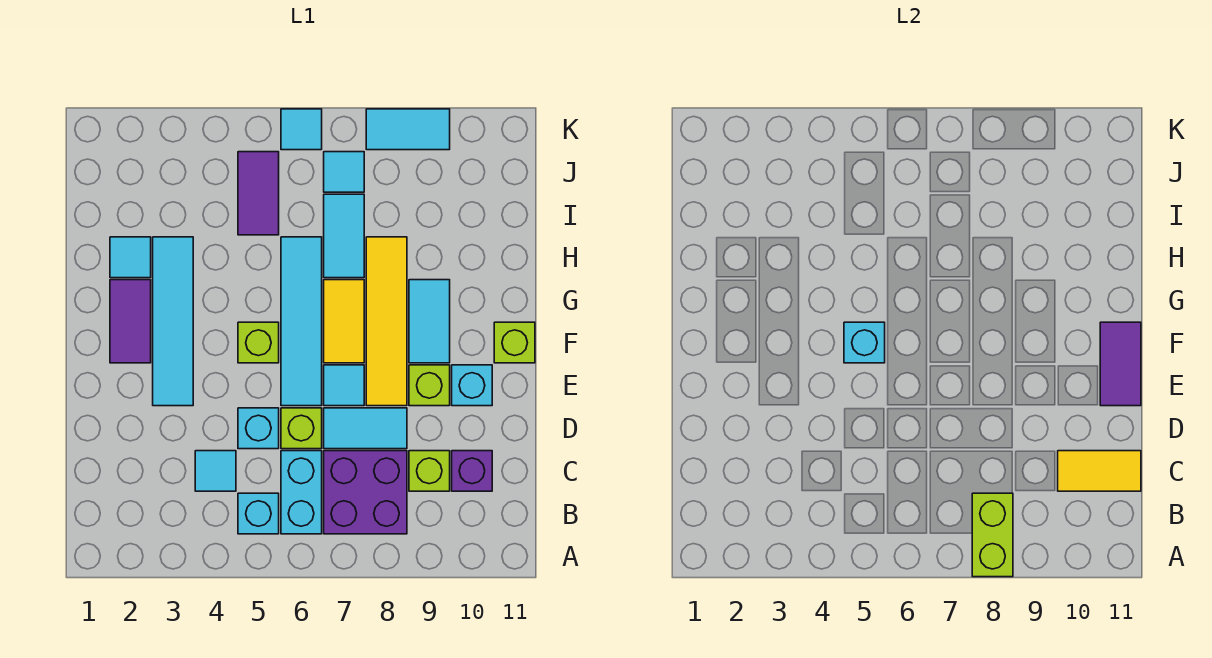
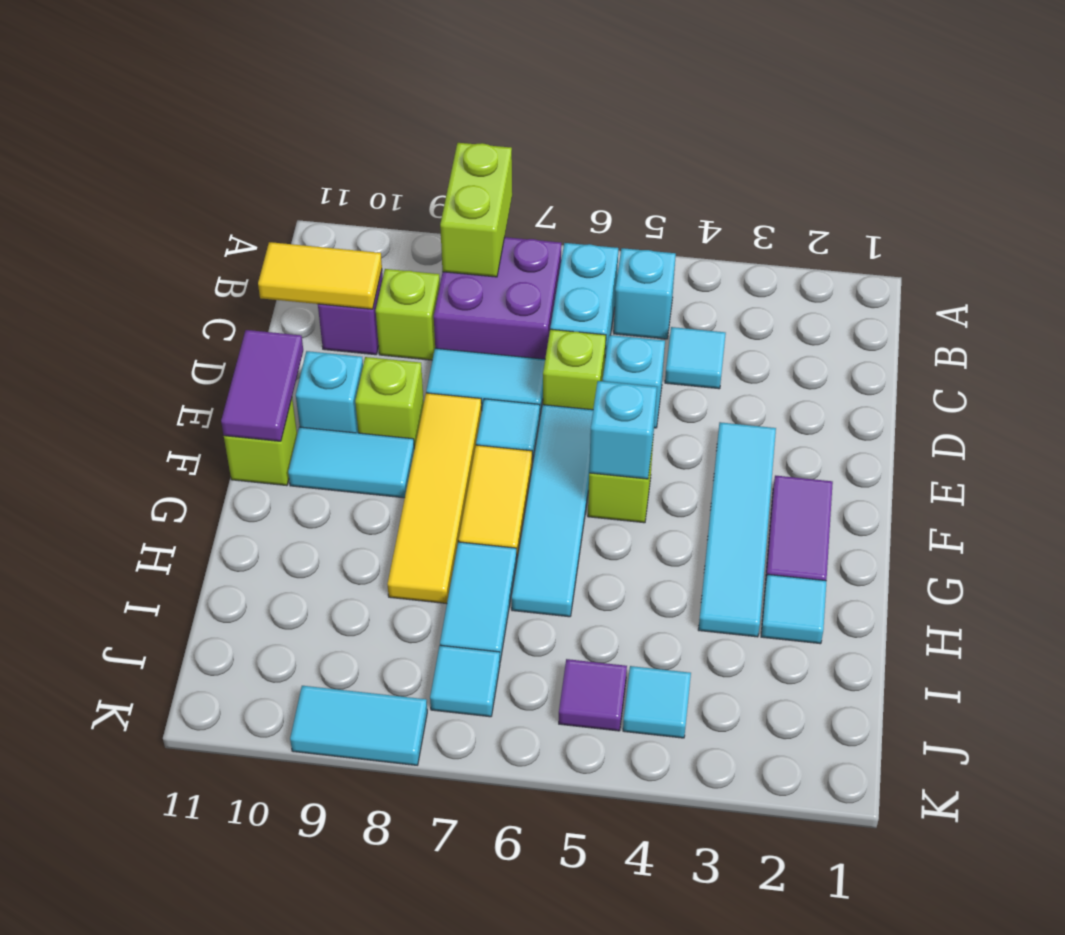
cyan tile F9:G9 level 1 -> cyan tile F9:F10 level 1
purple tile I5:J5 level 1 -> purple tile J5 level 1
cyan tile K6 level 1 -> cyan tile J4 level 1

